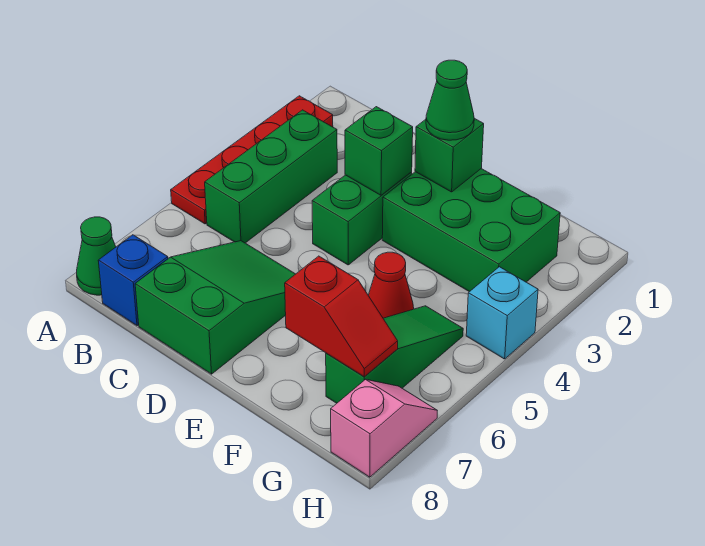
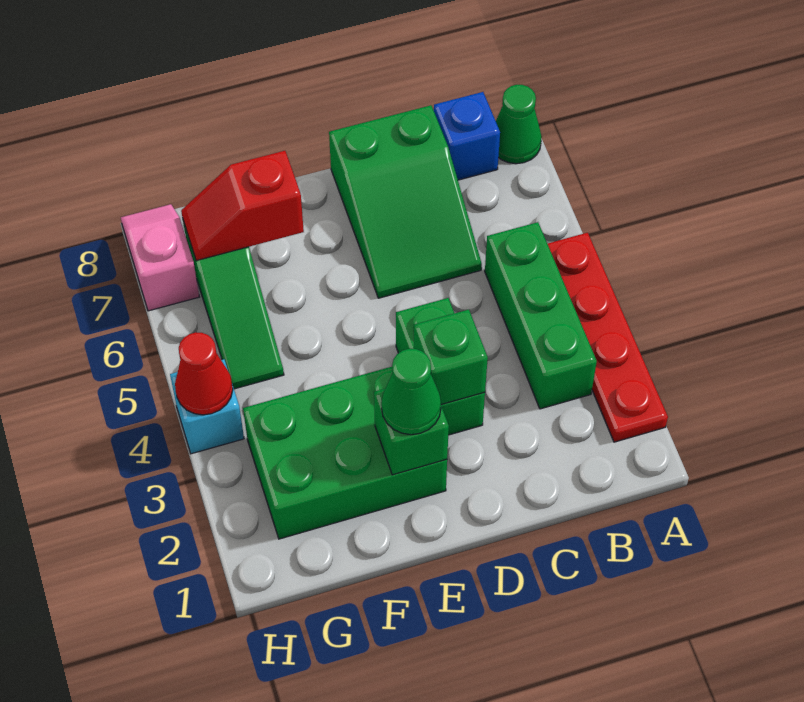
red cone F5 level 1 -> red cone H4 level 2
pink slope H7:H8 level 1 top 8 -> pink slope H7:H8 level 1 top 7

